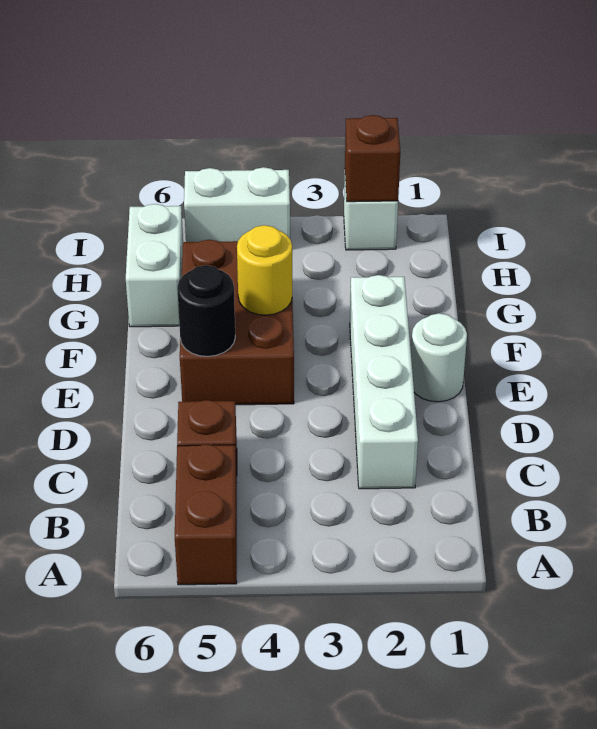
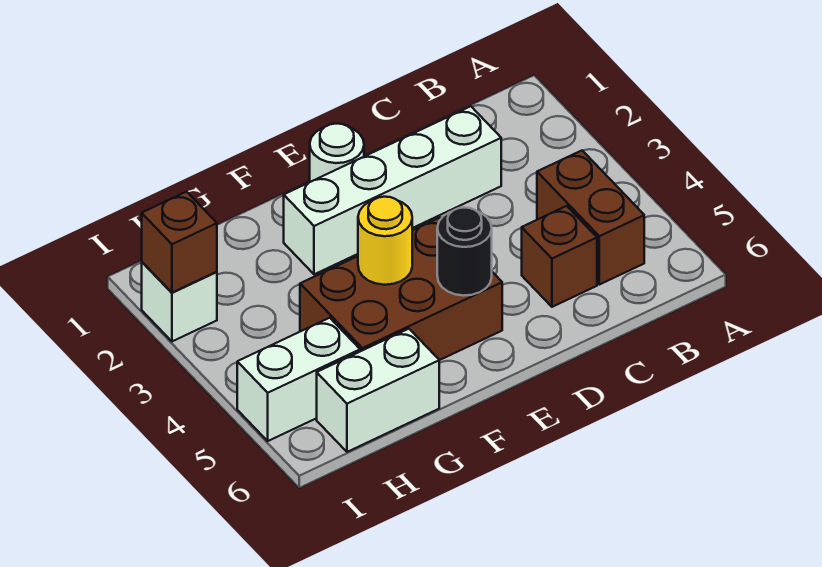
brown brick A5:B5 level 1 -> brown brick B4:B5 level 1
white brick I4:I5 level 1 -> white brick H5:I5 level 1

